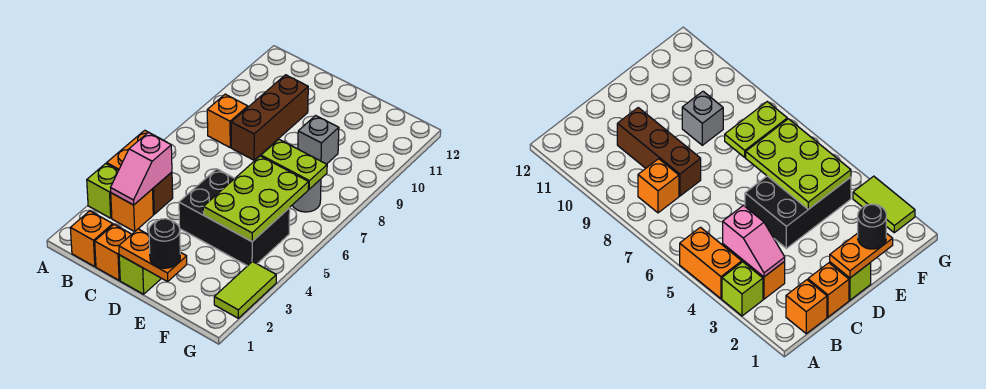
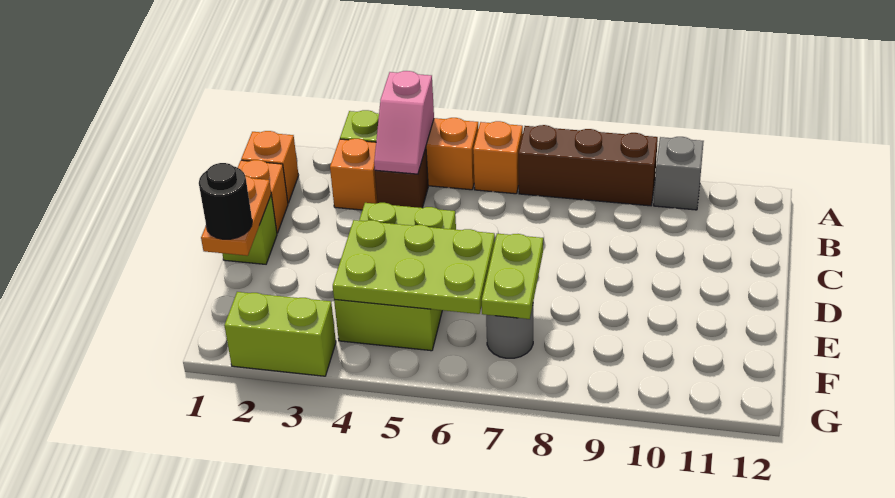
pink slope B3:B4 level 2 top 4 -> pink slope A4:B4 level 2 top A
orange brick B8 level 1 -> orange brick A6 level 1
brown brick C8:C10 level 1 -> brown brick A7:A9 level 1
black brick D4:F5 level 1 -> lime brick D4:F5 level 1
grey brick E9 level 1 -> grey brick A10 level 1
lime tile G2:G3 level 1 -> lime brick G2:G3 level 1

